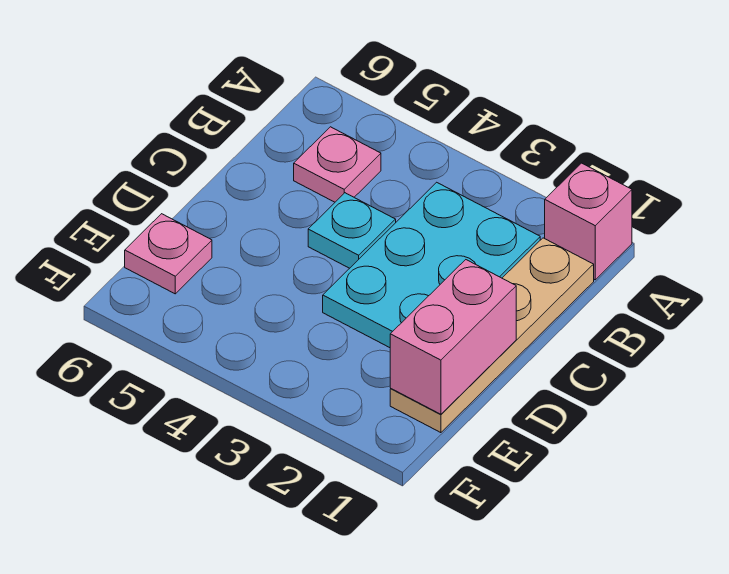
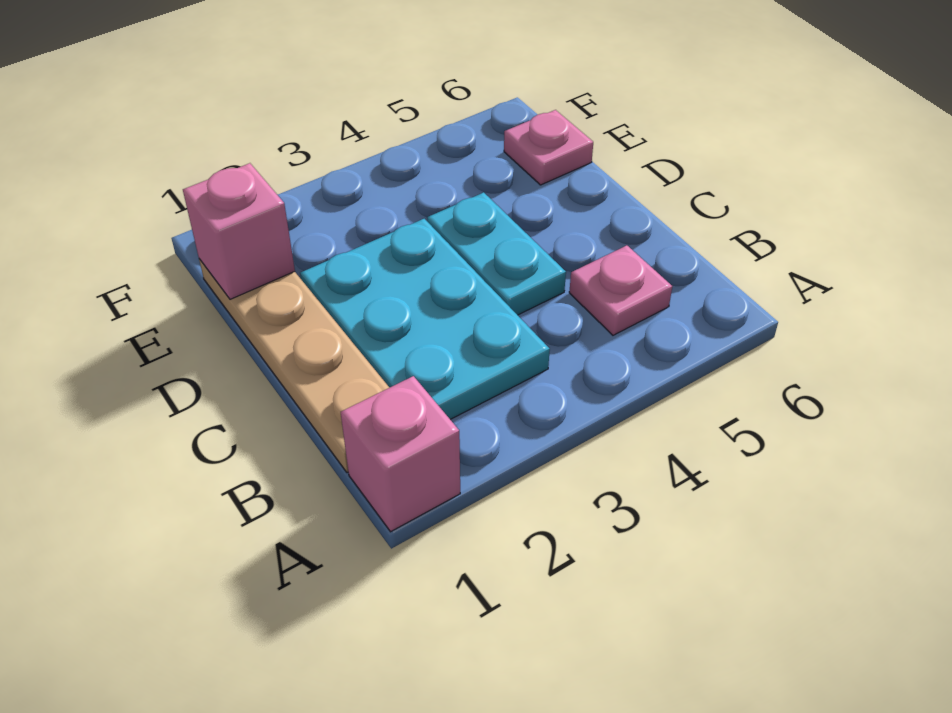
cyan plate C4 level 1 -> cyan plate C4:D4 level 1
pink brick D1:E1 level 2 -> pink brick E1 level 2

